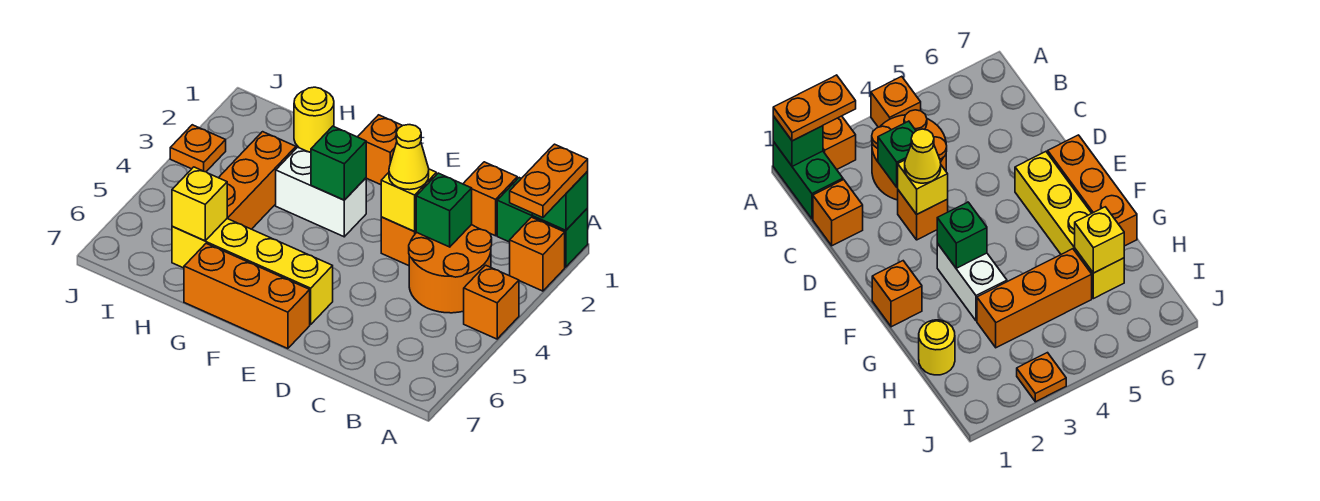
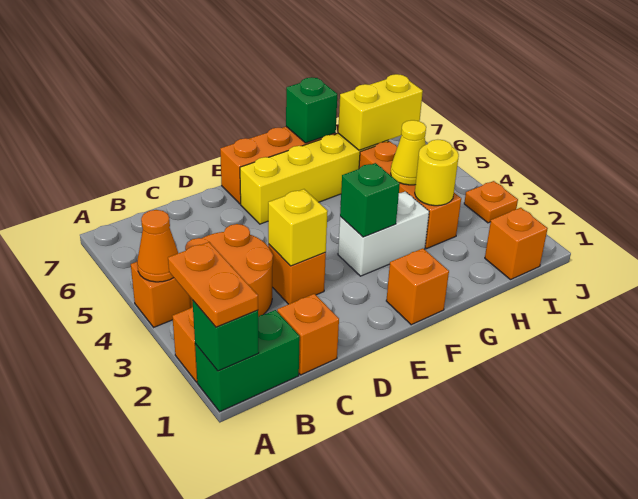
none -> orange cone A4 level 2
green brick C3 level 2 -> green brick G7 level 2
yellow cone D3 level 3 -> yellow cone H4 level 2
yellow round brick H1 level 1 -> yellow round brick H3 level 2
yellow brick H6 level 2 -> yellow brick H6:I6 level 2
none -> orange brick I1 level 1

